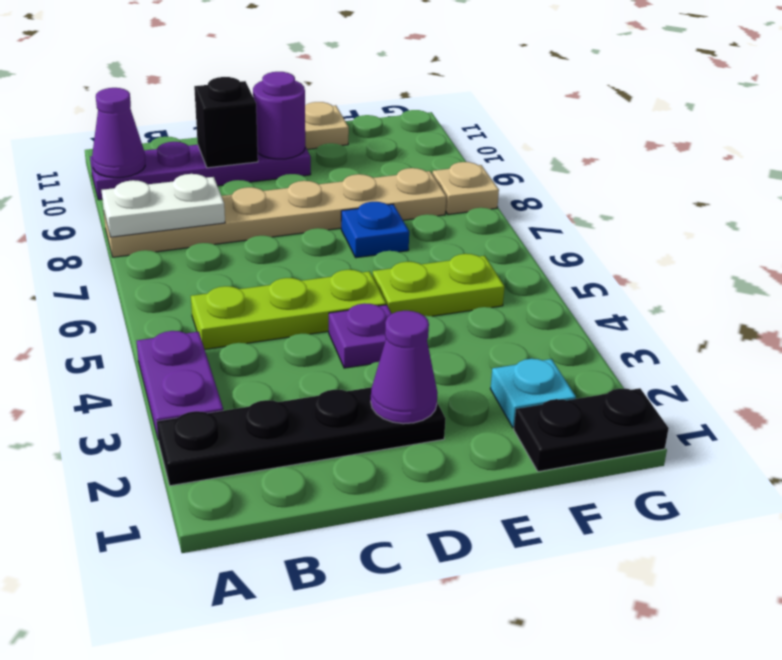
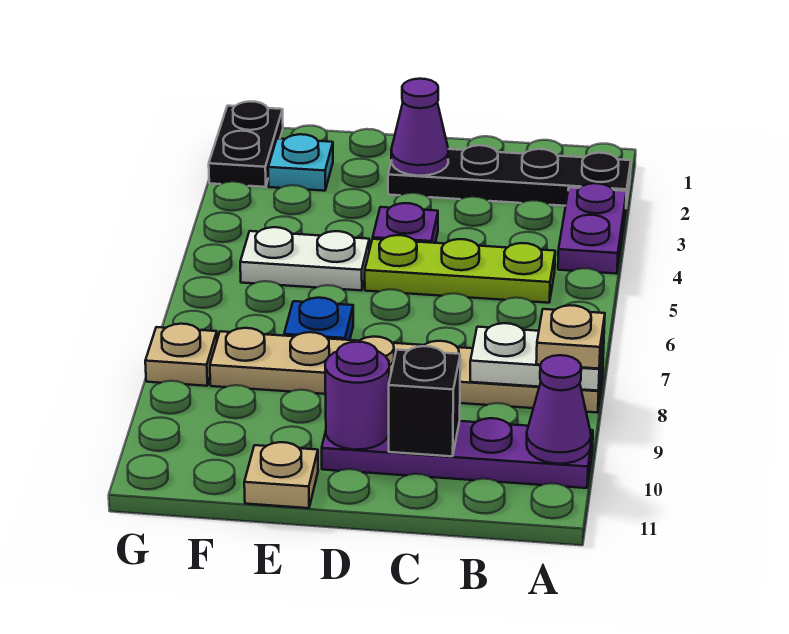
none -> tan plate A8 level 3
lime plate E5:F5 level 1 -> white plate E5:F5 level 1
black plate F1:G1 level 1 -> black plate G1:G2 level 1

